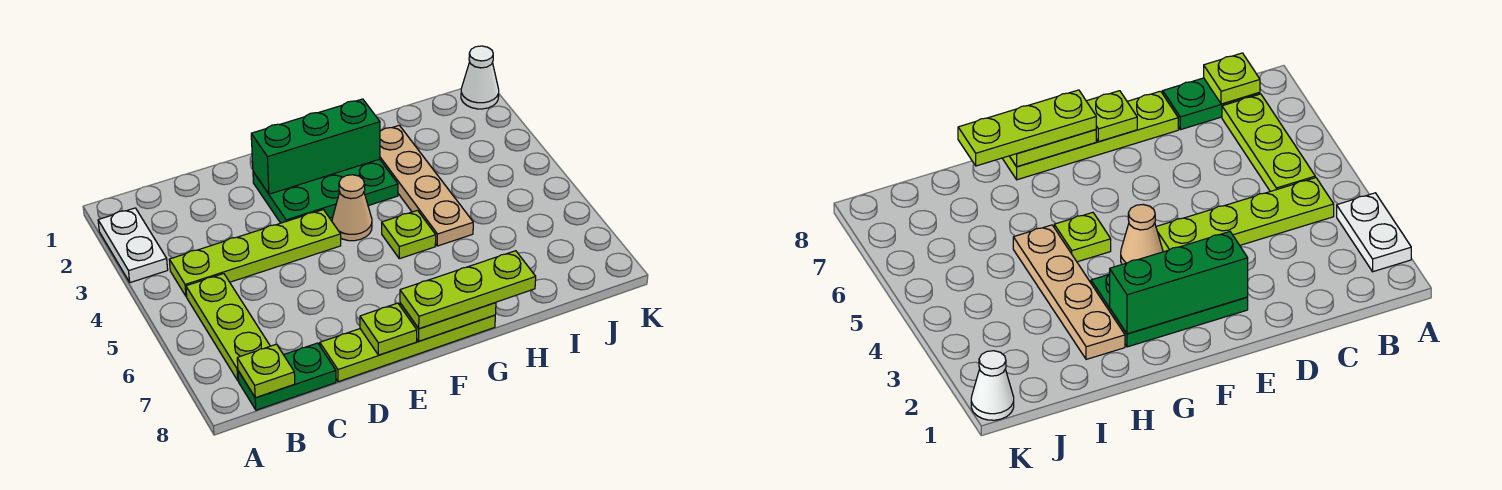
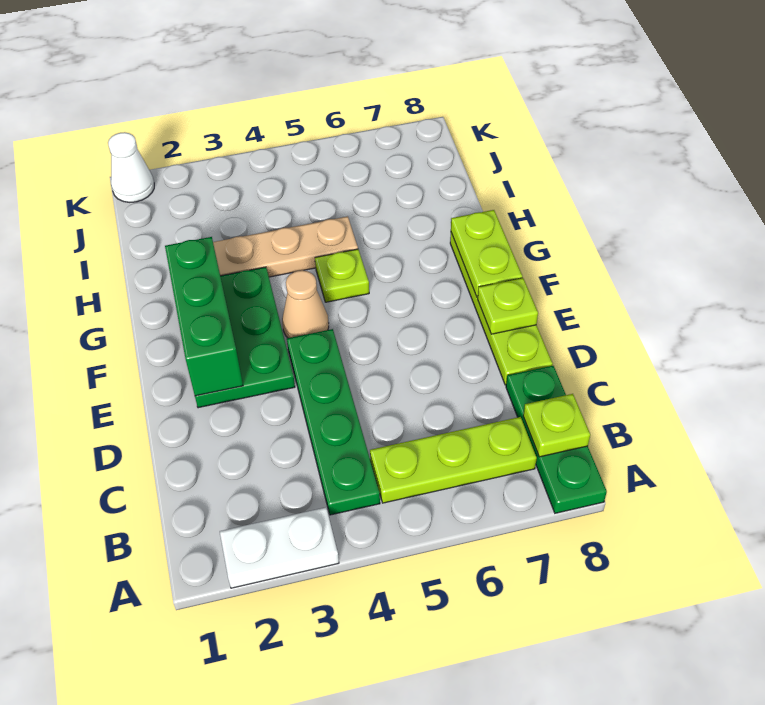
lime plate B4:E4 level 1 -> green plate B4:E4 level 1
green plate B8:C8 level 1 -> green plate A8:C8 level 1
lime plate F8:H8 level 3 -> none

